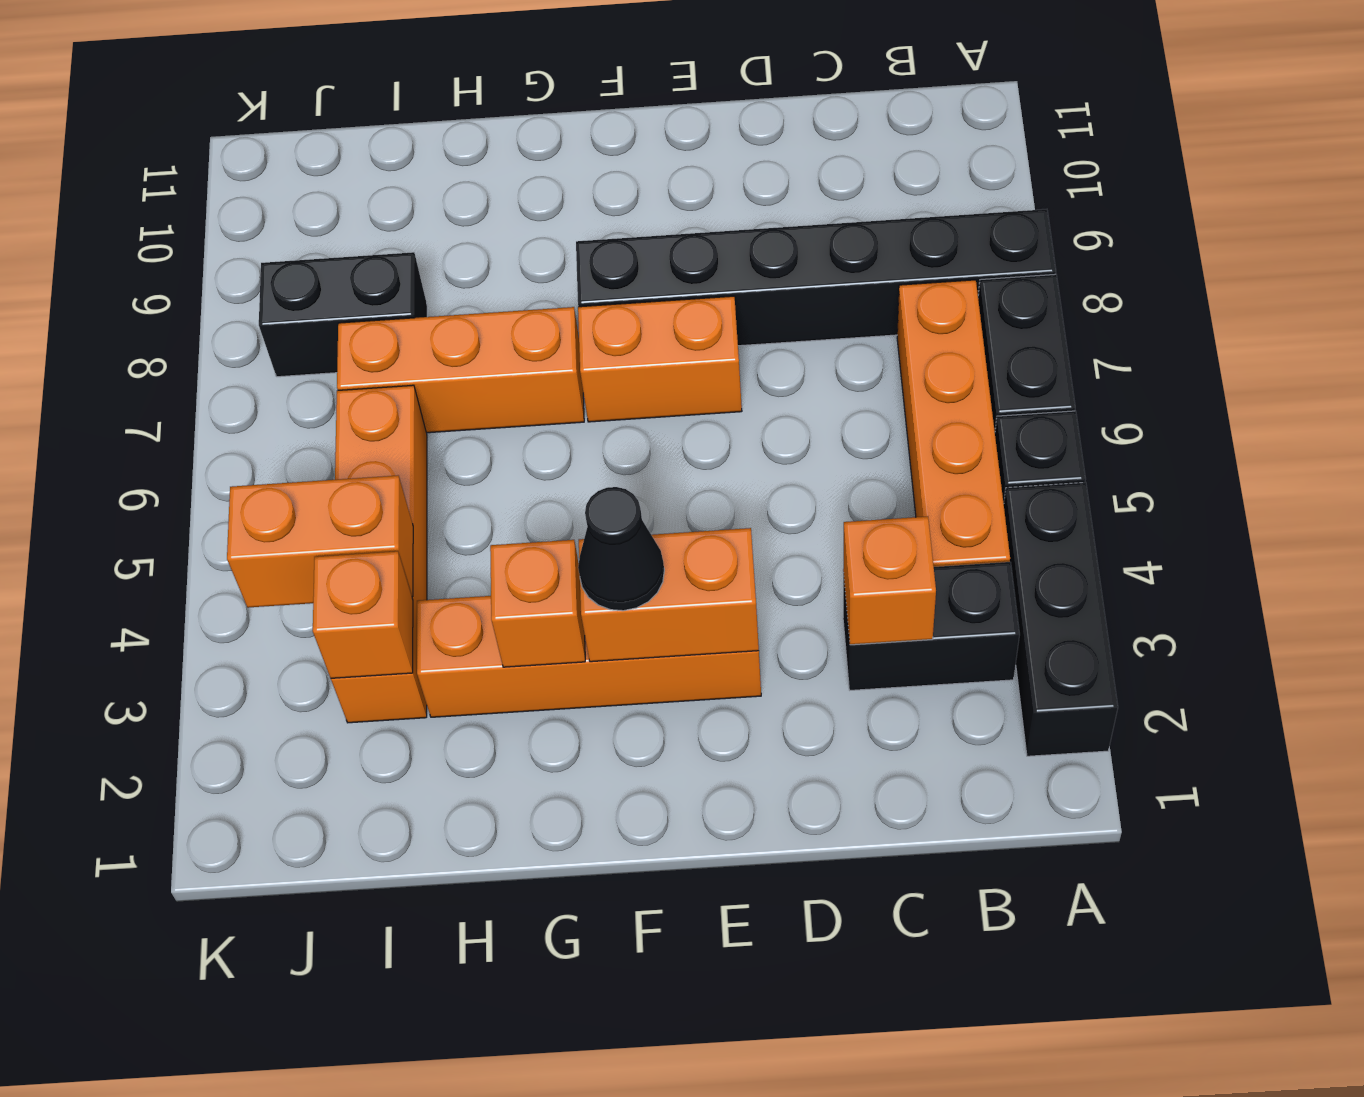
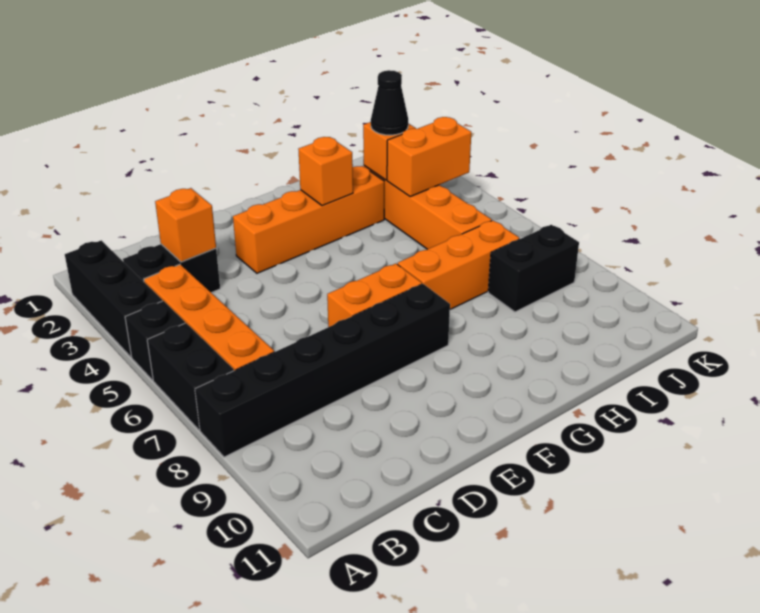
orange brick E3:F3 level 2 -> none
black cone F3 level 3 -> black cone I3 level 3

